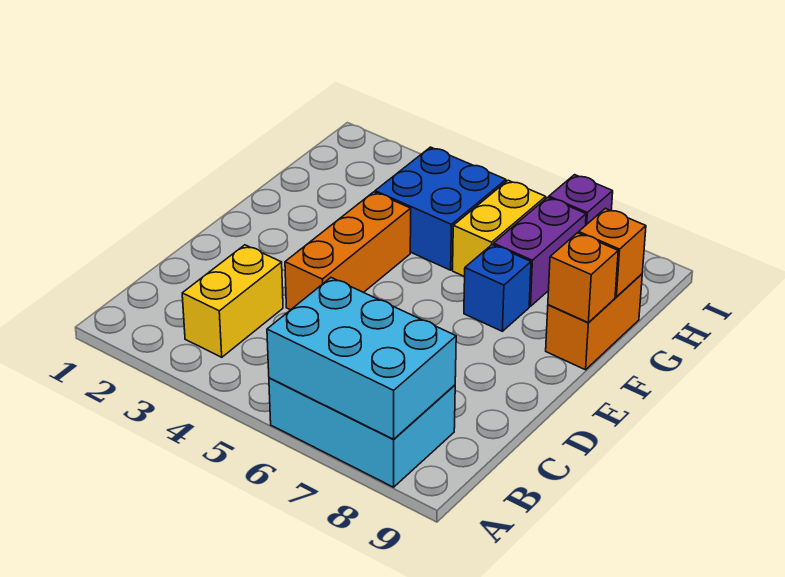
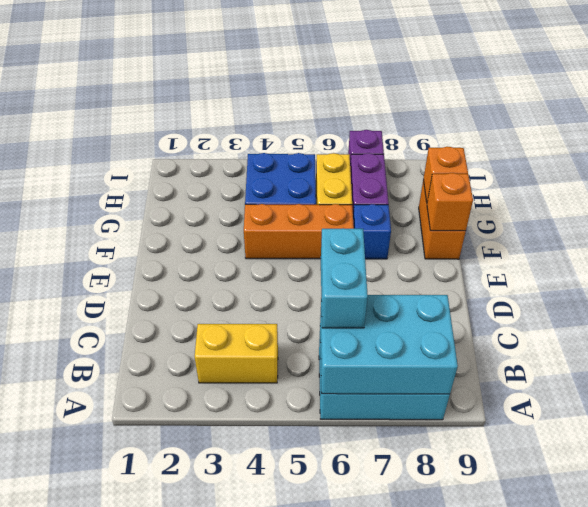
yellow brick B3:C3 level 1 -> yellow brick B3:B4 level 1
none -> cyan brick B6:C6 level 3
orange brick D4:F4 level 1 -> orange brick F4:F6 level 1

